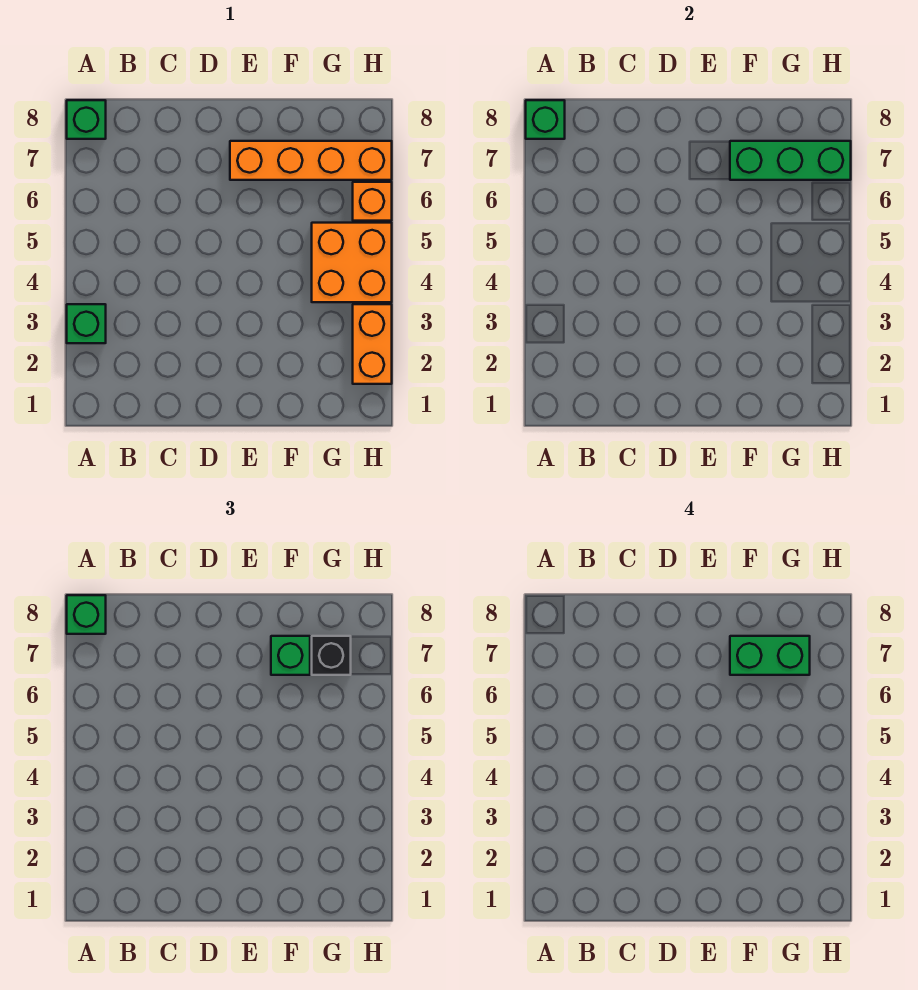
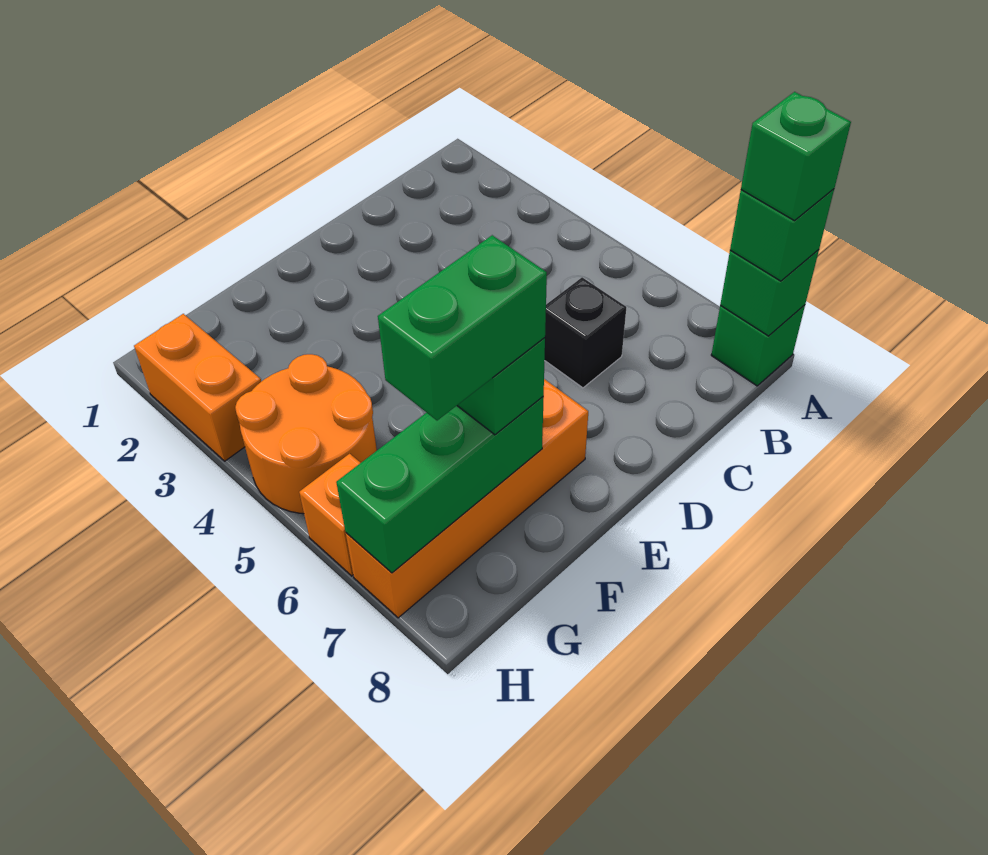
green brick A3 level 1 -> green brick A8 level 4
orange brick G4:H5 level 1 -> orange round brick G4:H5 level 1
black brick G7 level 3 -> black brick C6 level 1

